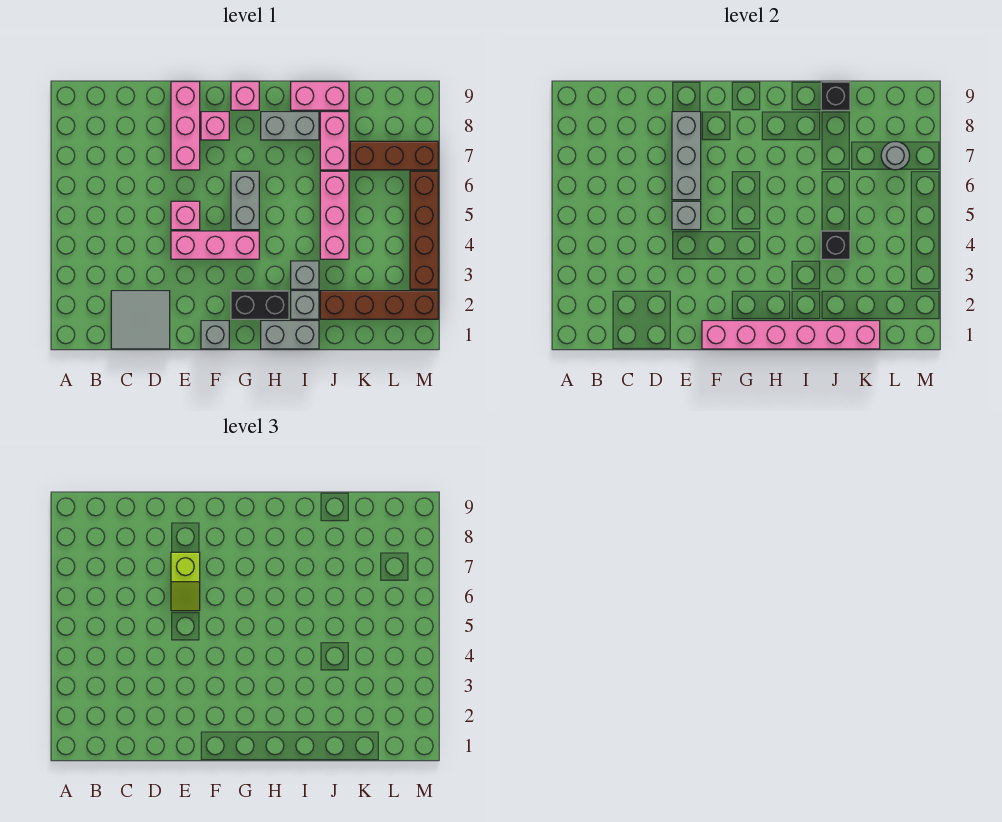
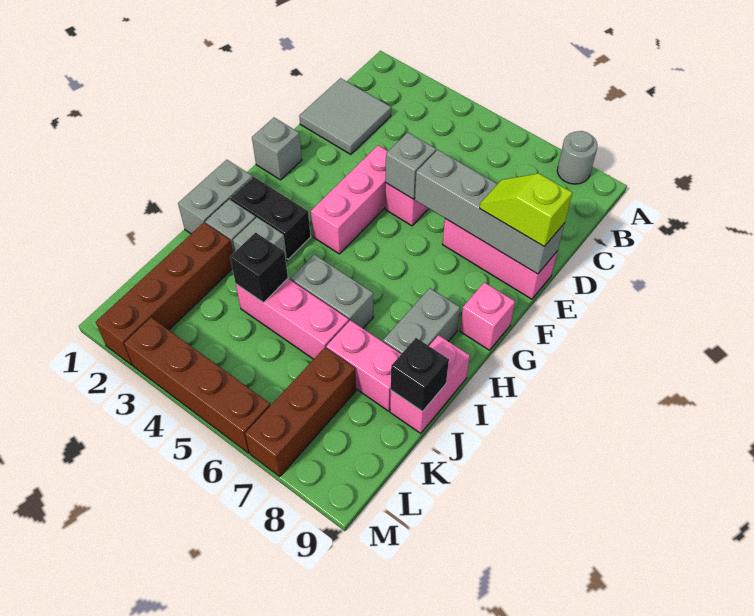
grey brick E6:E8 level 2 -> grey brick E6:E9 level 2
lime slope E6:E7 level 3 top 7 -> lime slope E8:E9 level 3 top 9
pink brick F1:K1 level 2 -> none
pink brick F8 level 1 -> none
black brick G2:H2 level 1 -> black brick H2:H3 level 1
grey brick G5:G6 level 1 -> grey brick I5:I6 level 1
grey round brick L7 level 2 -> grey round brick A8 level 1

